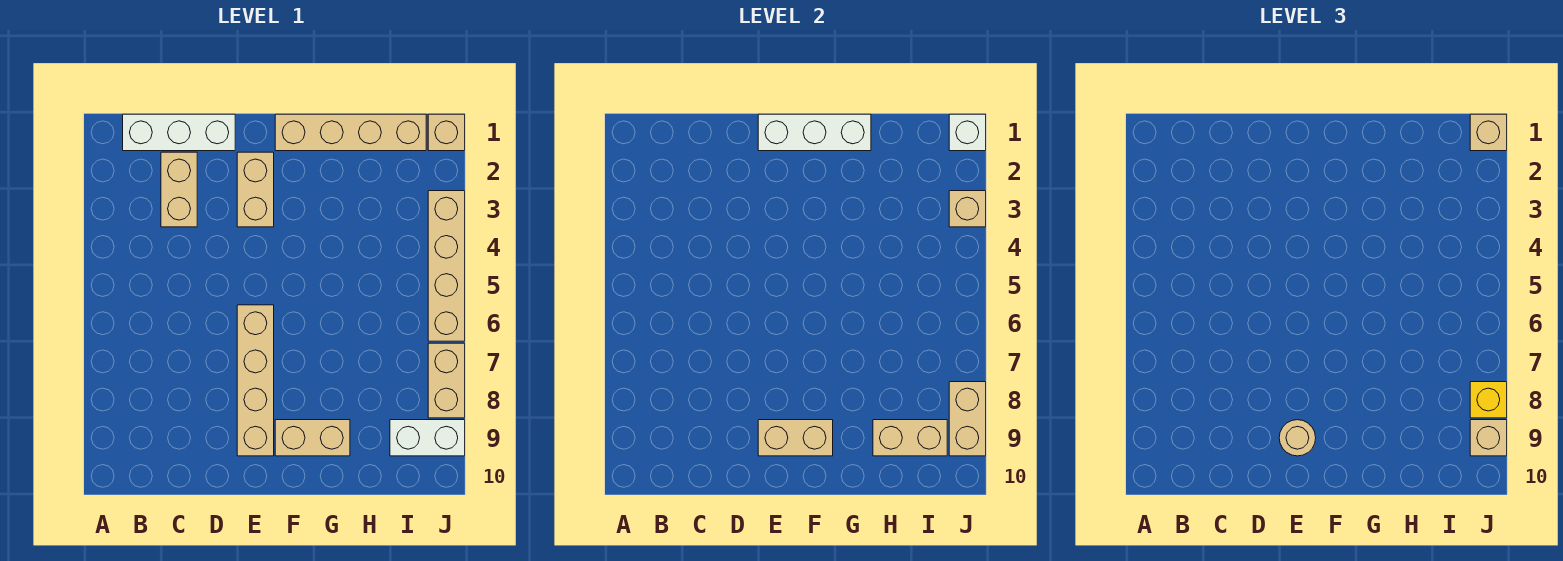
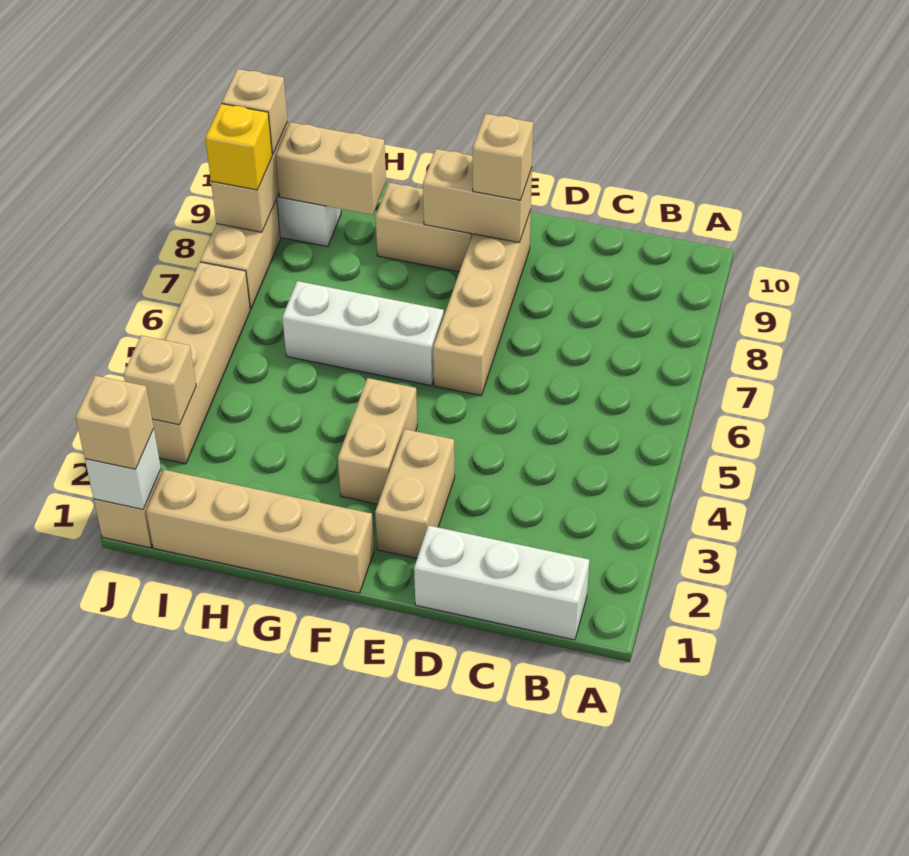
tan brick C2:C3 level 1 -> tan brick F3:F4 level 1
white brick E1:G1 level 2 -> white brick F6:H6 level 1
tan round brick E9 level 3 -> tan brick E9 level 3

